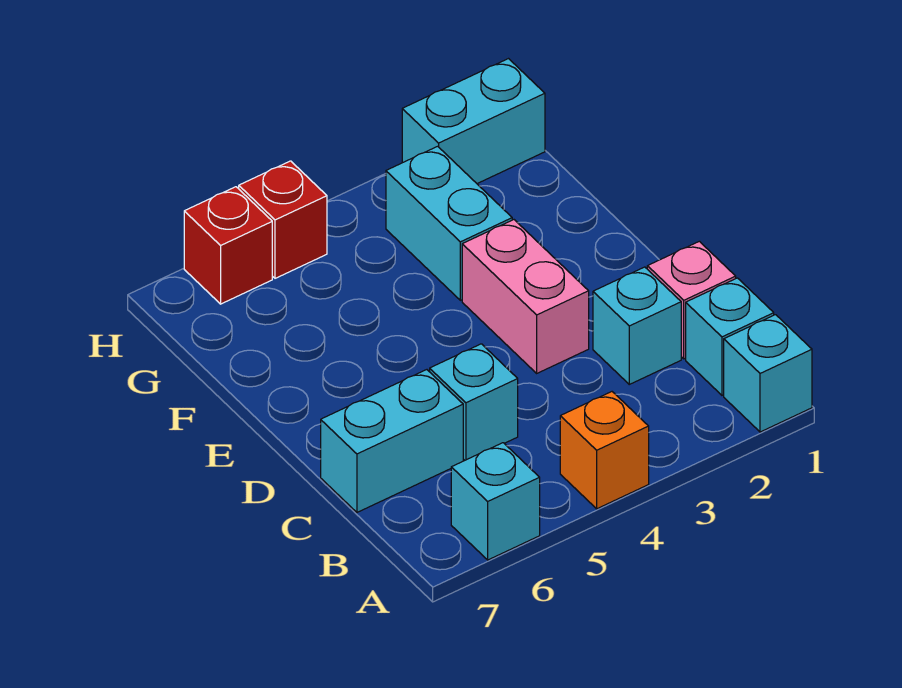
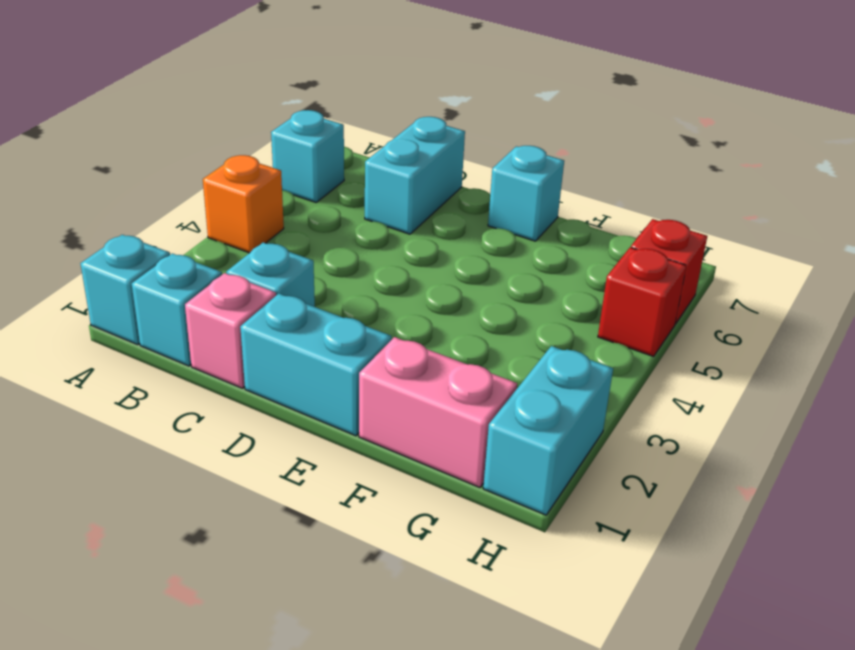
cyan brick C5 level 1 -> cyan brick E7 level 1
pink brick D3:E3 level 1 -> pink brick F1:G1 level 1
cyan brick F3:G3 level 1 -> cyan brick D1:E1 level 1

